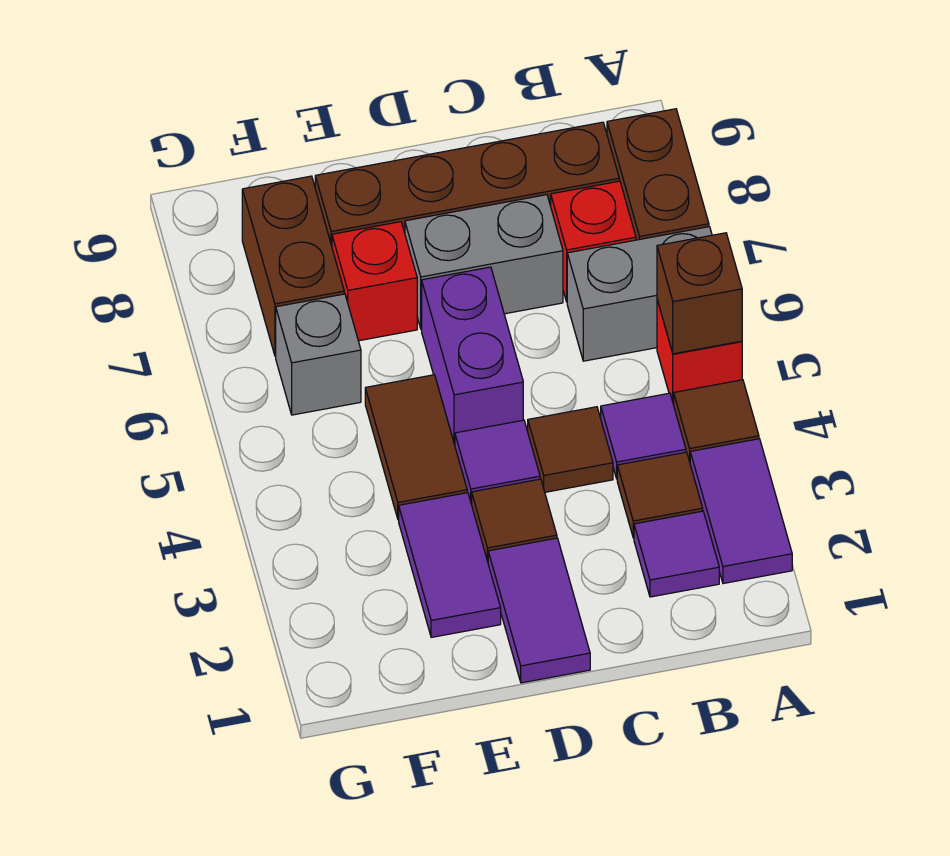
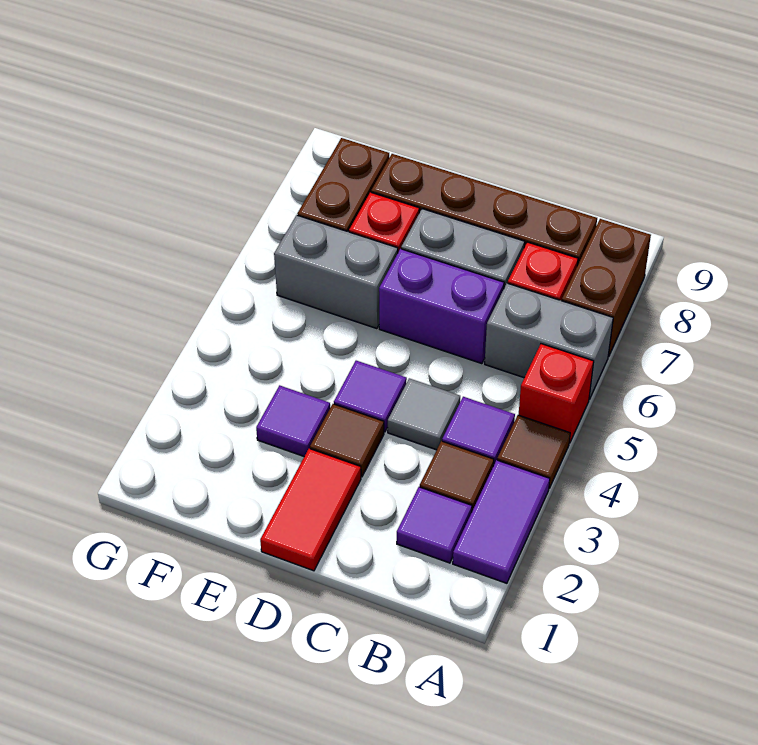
brown brick A5 level 2 -> none
brown tile C4 level 1 -> grey tile C4 level 1
purple tile D1:D2 level 1 -> red tile D1:D2 level 1
purple brick D5:D6 level 1 -> purple brick C6:D6 level 1
purple tile E2:E3 level 1 -> purple tile E3 level 1
brown tile E4:E5 level 1 -> none
grey brick F6 level 1 -> grey brick E6:F6 level 1

